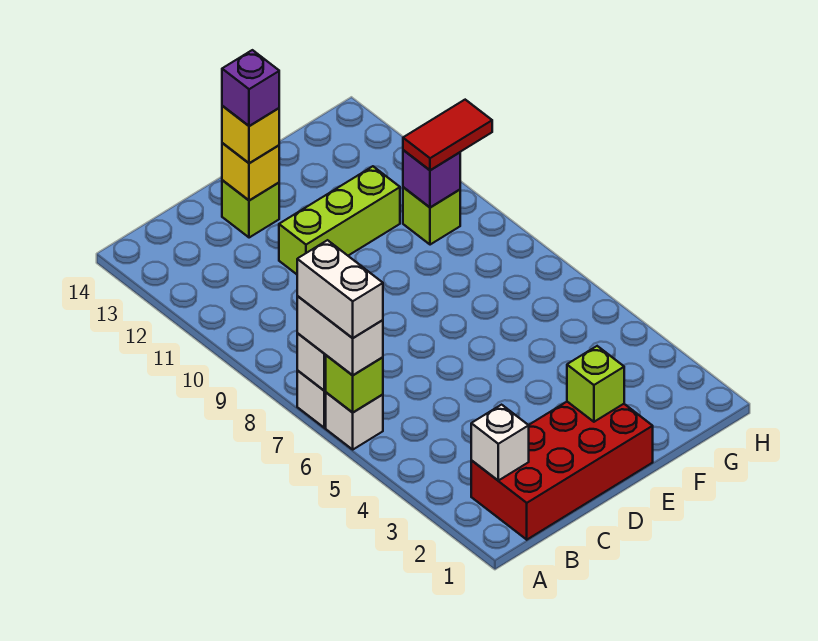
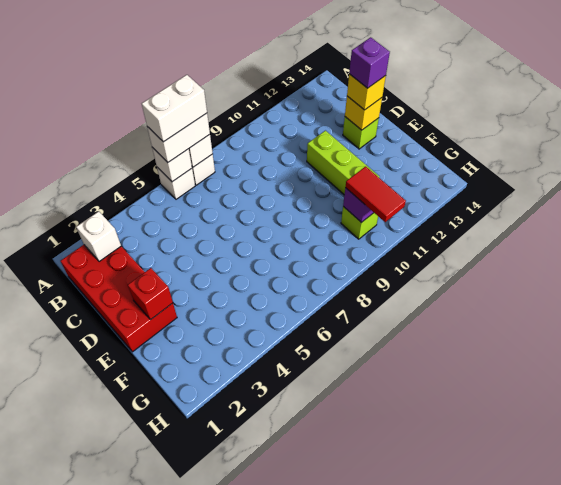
lime brick A6 level 2 -> white brick A6 level 2
lime brick E2 level 2 -> red brick E2 level 2

